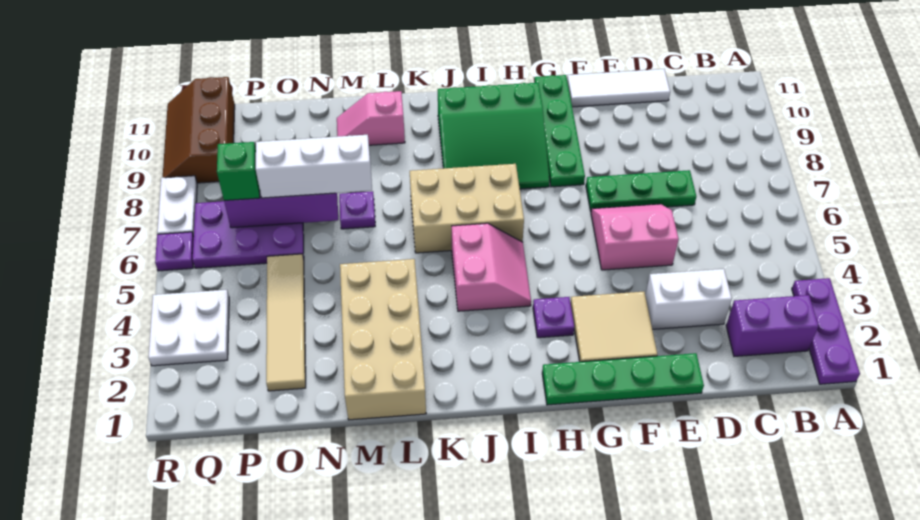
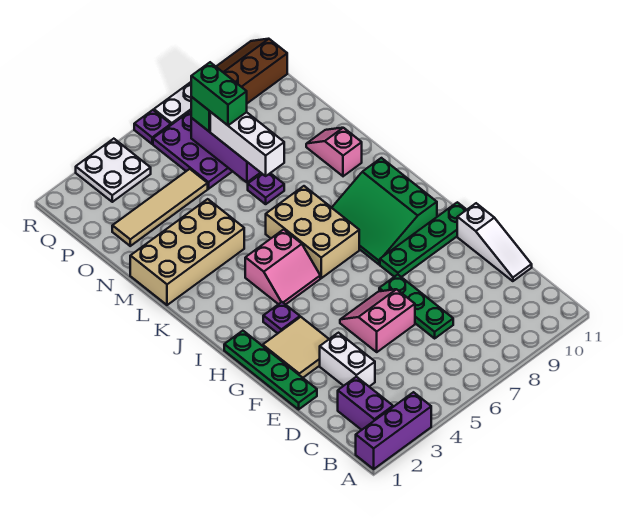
purple plate A1:A3 level 1 -> purple brick A1:A3 level 1
white tile D11:F11 level 1 -> white slope D11:F11 level 1 top F
pink slope E5:F6 level 1 top 5 -> pink slope E5:F6 level 1 top E
none -> green brick O7:P7 level 4

